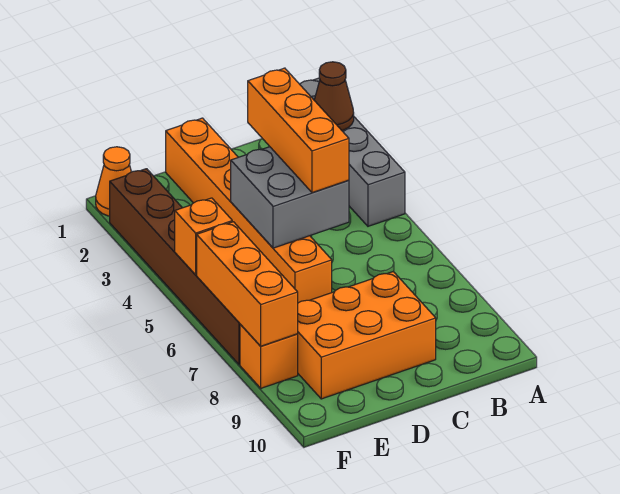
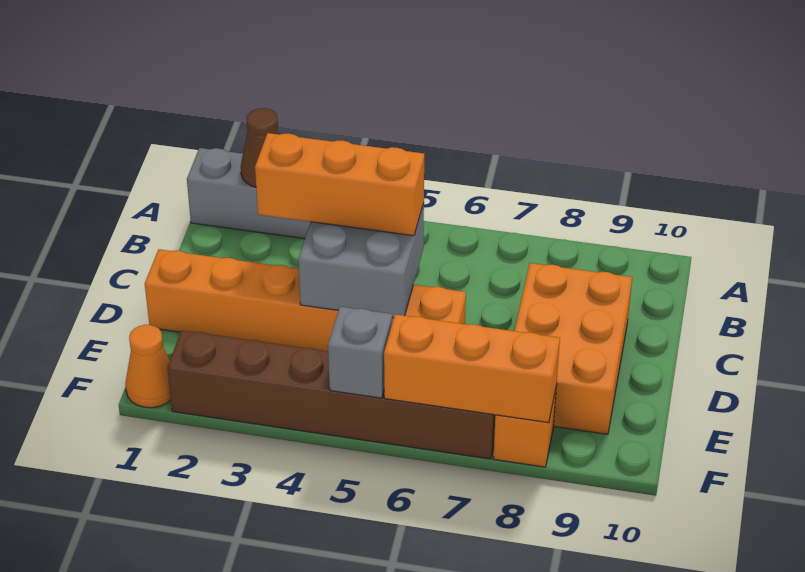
orange brick F5 level 2 -> grey brick F5 level 2

